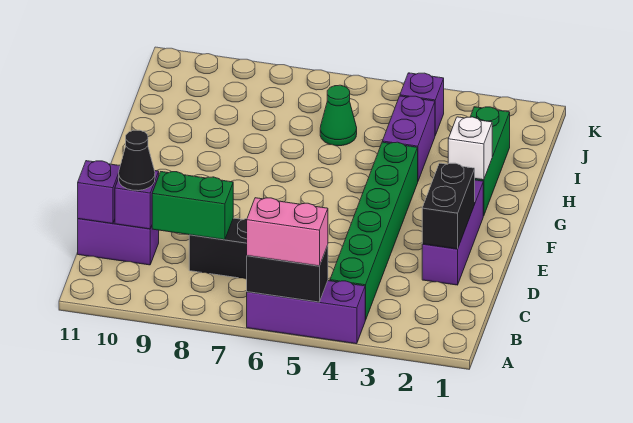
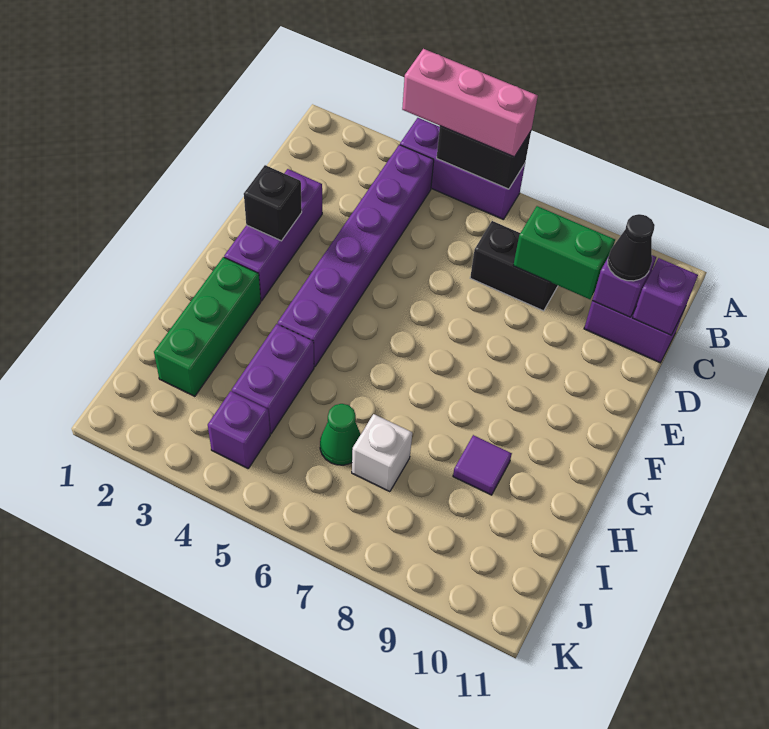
pink brick A5:A6 level 3 -> pink brick A4:A6 level 3
green brick B4:G4 level 1 -> purple brick B4:G4 level 1
black brick D2:E2 level 2 -> black brick E2 level 2
white brick G2 level 2 -> white brick I7 level 1
none -> purple tile H9 level 1

